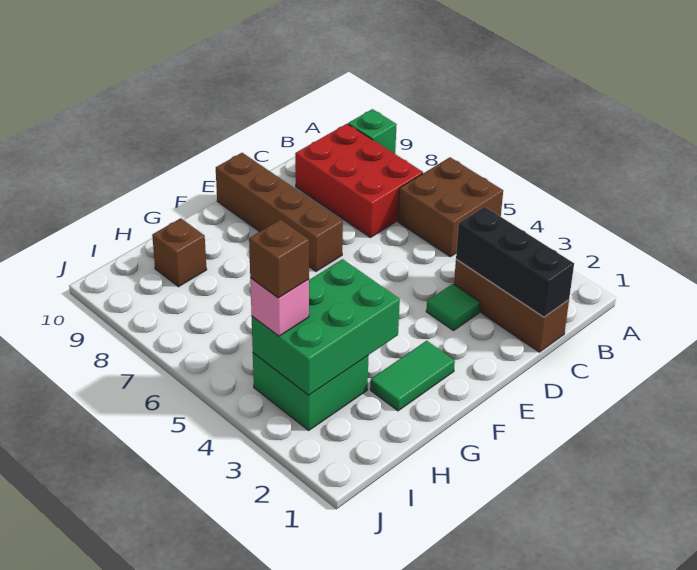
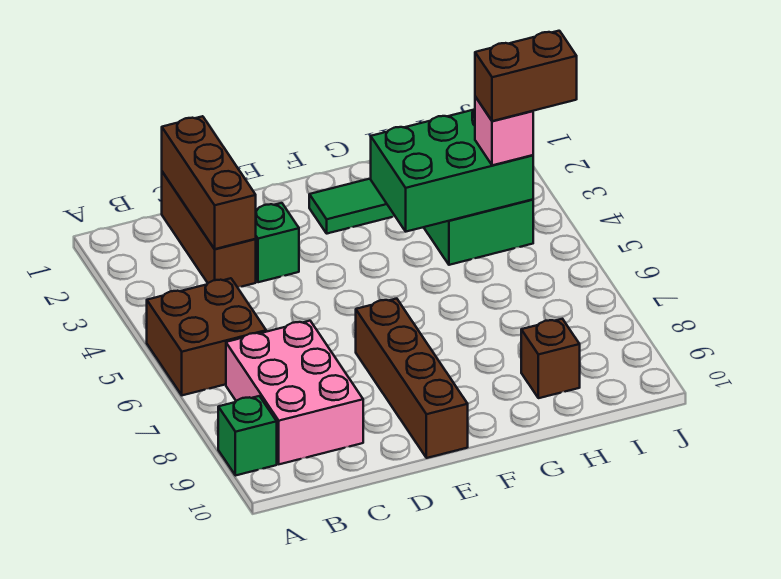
red brick B7:C9 level 1 -> pink brick B7:C9 level 1
black brick C1:C3 level 2 -> brown brick C1:C3 level 2
green tile D3 level 1 -> green brick D3 level 1
brown brick I4 level 4 -> brown brick I4:J4 level 4

